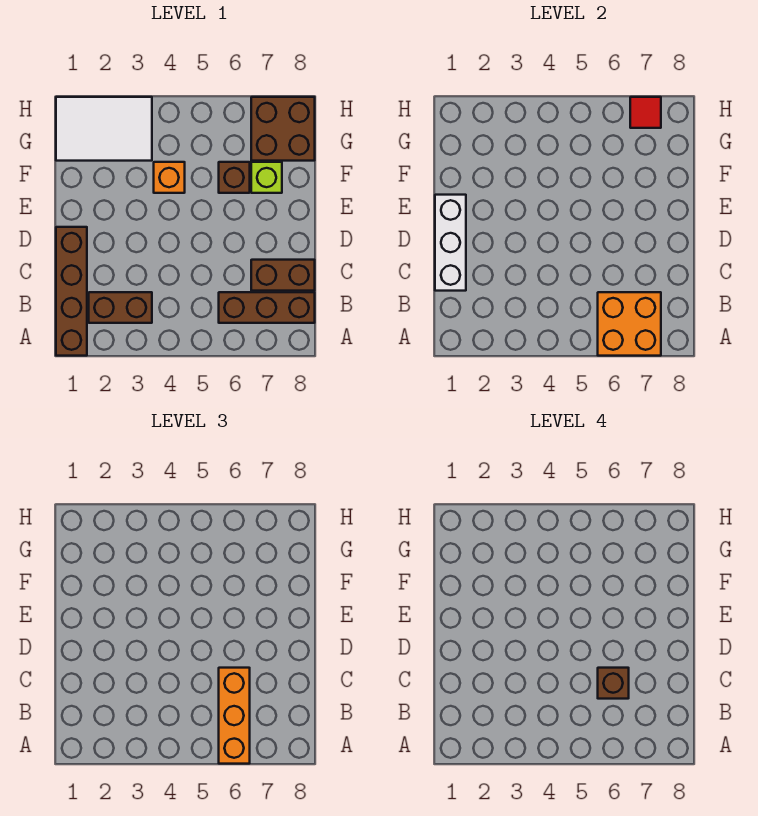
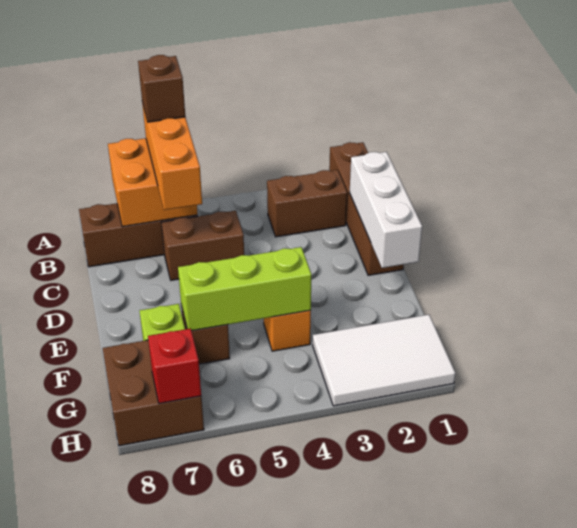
brown brick C6 level 4 -> brown brick A6 level 4
brown brick C7:C8 level 1 -> brown brick C5:C6 level 1
none -> lime brick F4:F6 level 2
red tile H7 level 2 -> red brick H7 level 2

